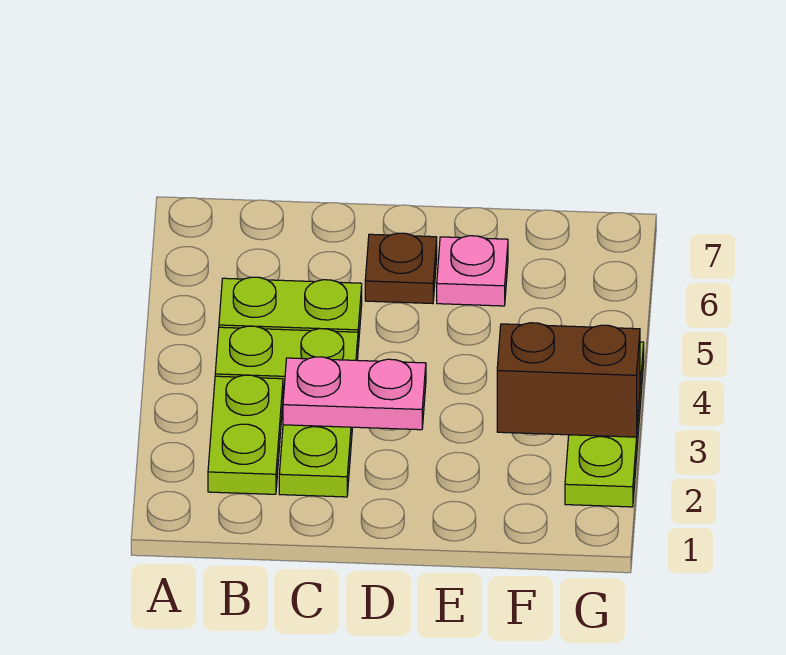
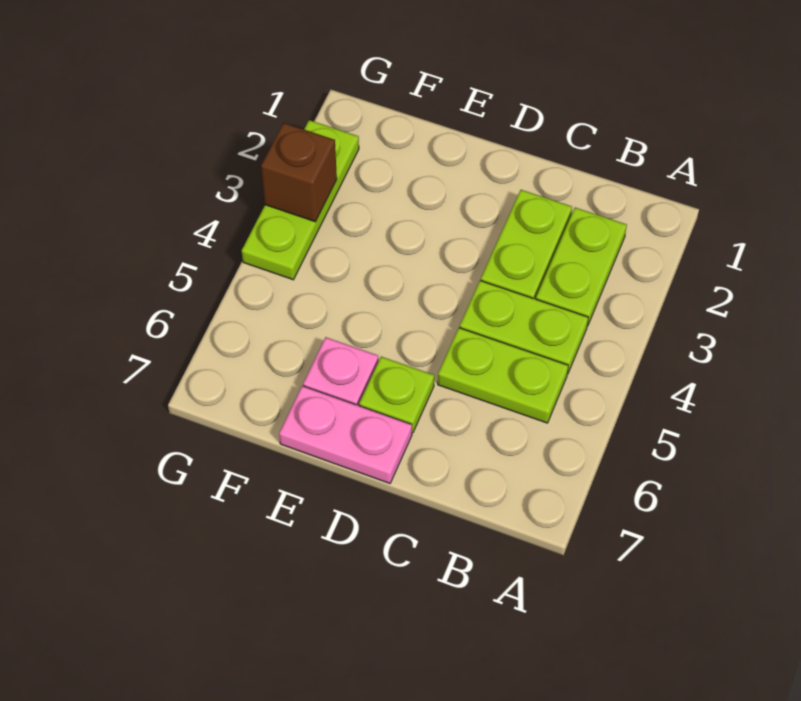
pink plate C3:D3 level 2 -> pink plate D7:E7 level 1
brown plate D6 level 1 -> lime plate D6 level 1
brown brick F3:G3 level 2 -> brown brick G3 level 2

